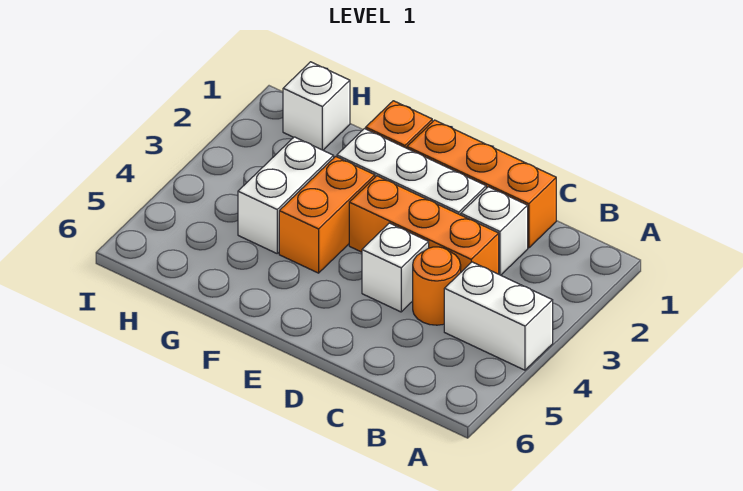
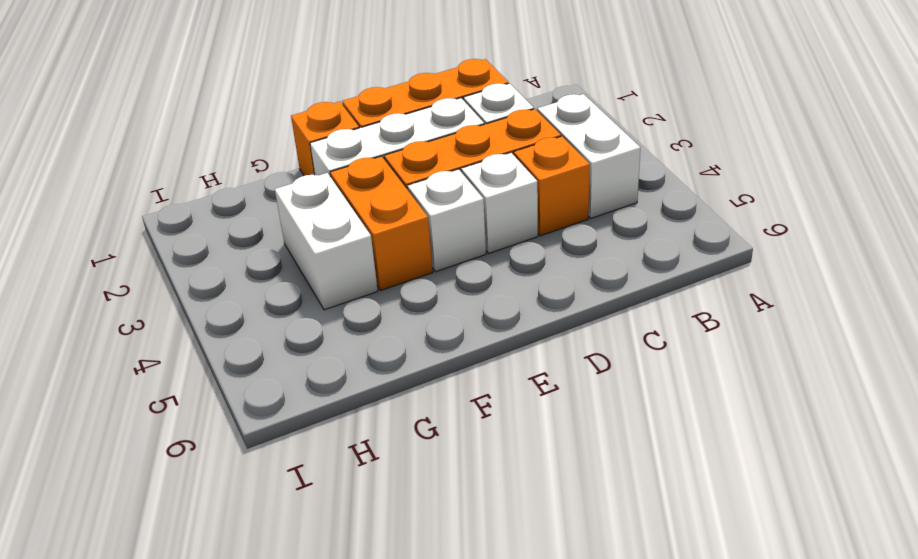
white brick A4:B4 level 1 -> white brick B3:B4 level 1
orange round brick C4 level 1 -> orange brick C4 level 1
white brick H1 level 1 -> white brick E4 level 1

